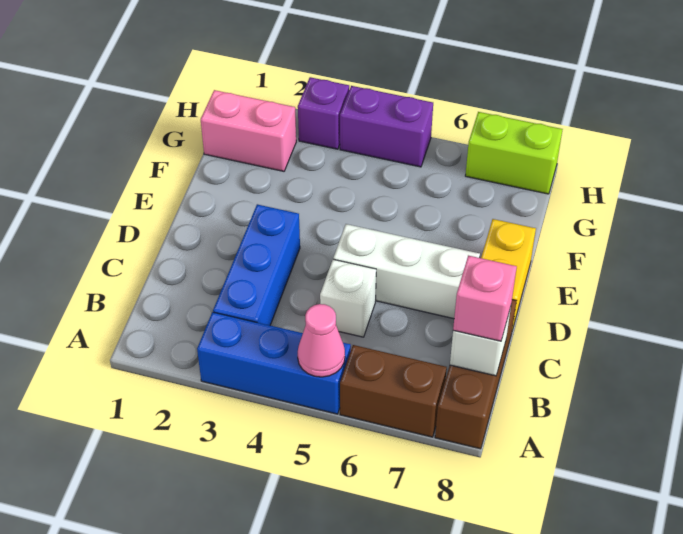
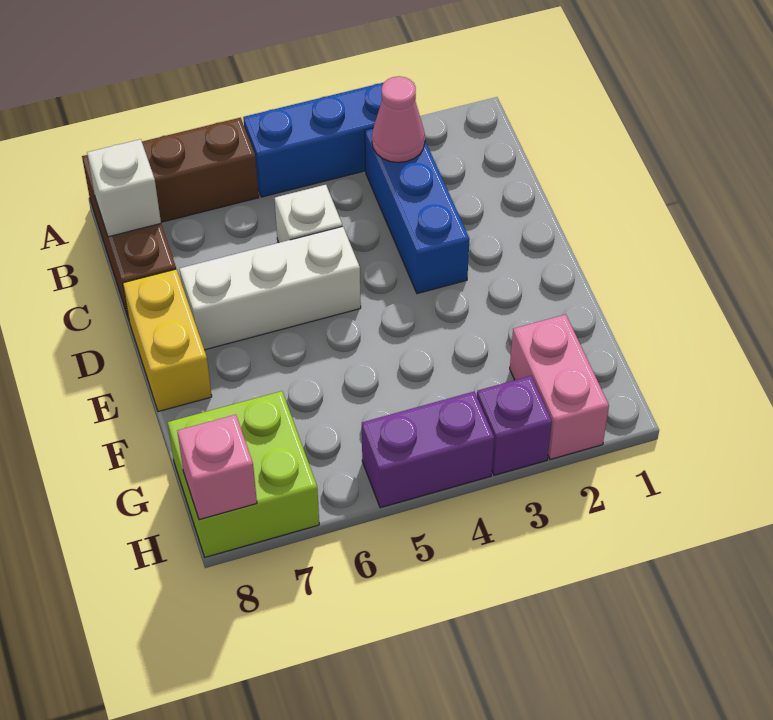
pink cone A5 level 2 -> pink cone B3 level 2
pink brick B8 level 3 -> pink brick H8 level 2
pink brick G1:G2 level 1 -> pink brick G2:H2 level 1
lime brick H7:H8 level 1 -> lime brick G7:H8 level 1

